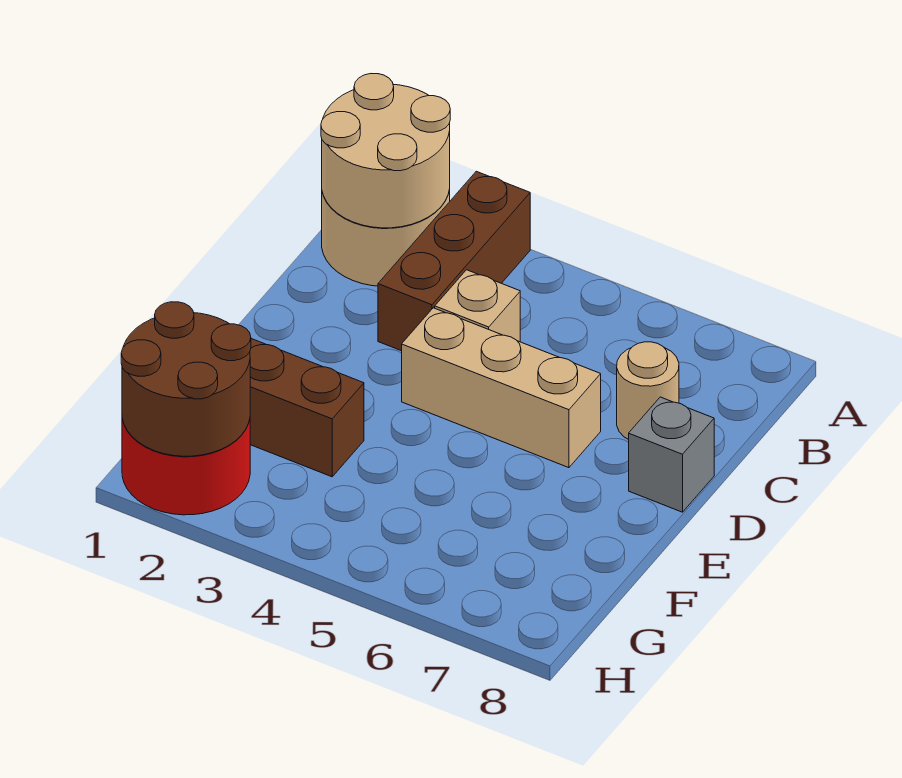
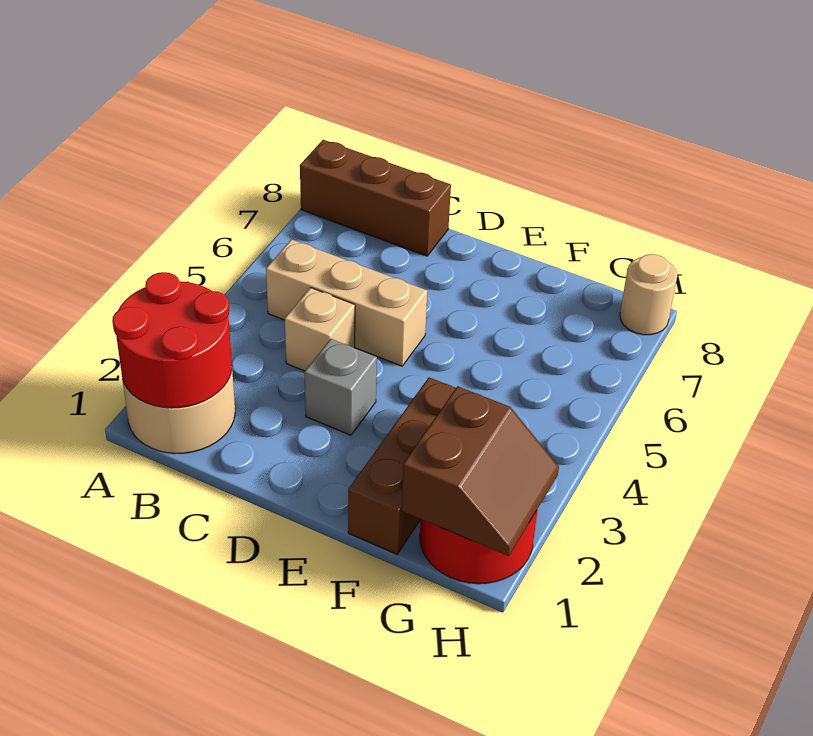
tan round brick A1:B2 level 2 -> red round brick A1:B2 level 2
brown brick A3:C3 level 1 -> brown brick A8:C8 level 1
tan round brick C7 level 1 -> tan round brick H8 level 1
tan brick D4:D6 level 1 -> tan brick B5:D5 level 1
grey brick D8 level 1 -> grey brick D3 level 1
brown round brick G1:H2 level 2 -> brown slope G1:H2 level 2 top G

